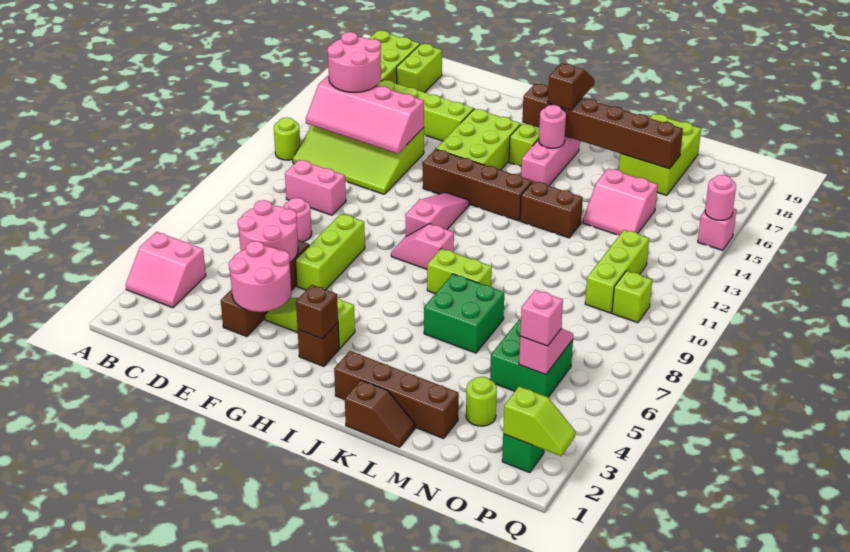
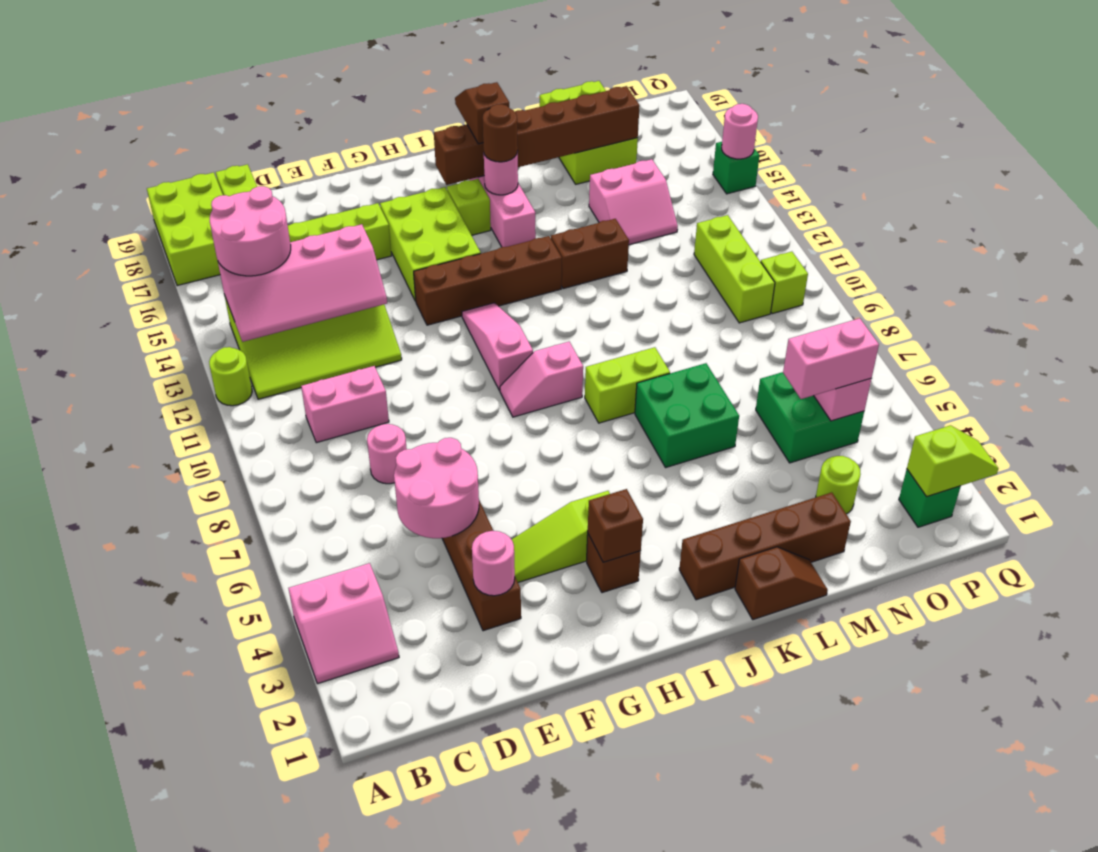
pink round brick E3:F4 level 2 -> pink round brick E3 level 2
lime brick F6:F8 level 1 -> none
none -> brown round brick J16 level 3
pink brick O5 level 3 -> pink brick N5:O5 level 3
pink brick Q15 level 1 -> green brick Q15 level 1

